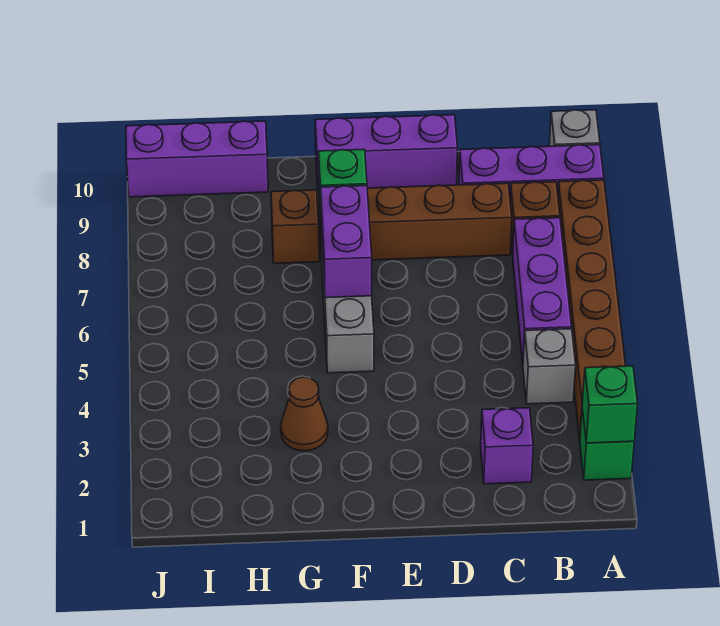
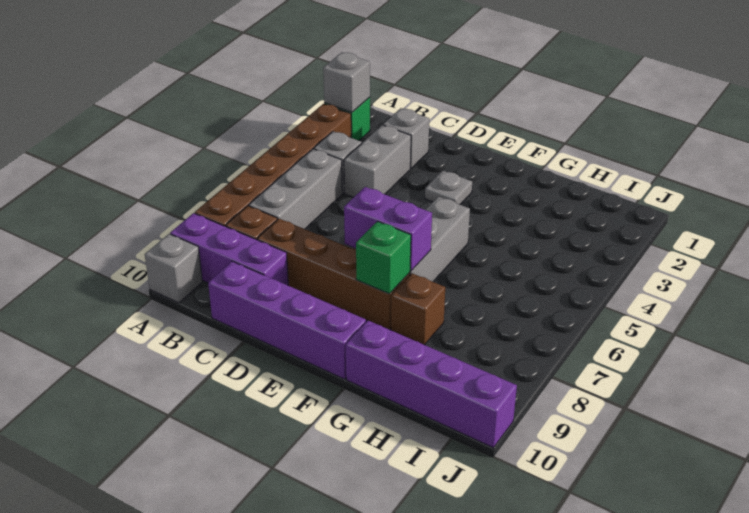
green brick A2 level 2 -> grey brick A2 level 2
purple brick B5:B7 level 1 -> grey brick B5:B7 level 1
purple brick C2 level 1 -> grey brick C2 level 1
none -> grey brick C3:C4 level 1
purple brick D10:F10 level 1 -> purple brick C10:F10 level 1
none -> grey plate E3 level 1
purple brick F6:F7 level 2 -> purple brick E7:F7 level 2
brown cone G3 level 1 -> none
purple brick H10:J10 level 1 -> purple brick G10:J10 level 1

